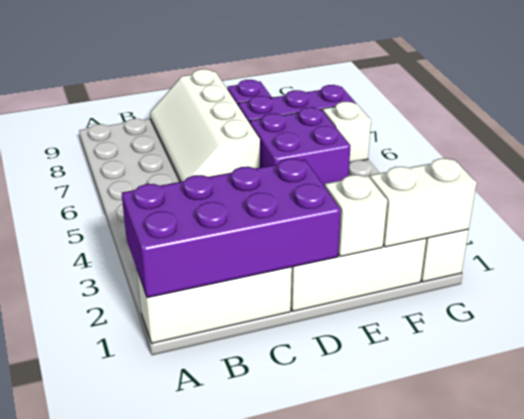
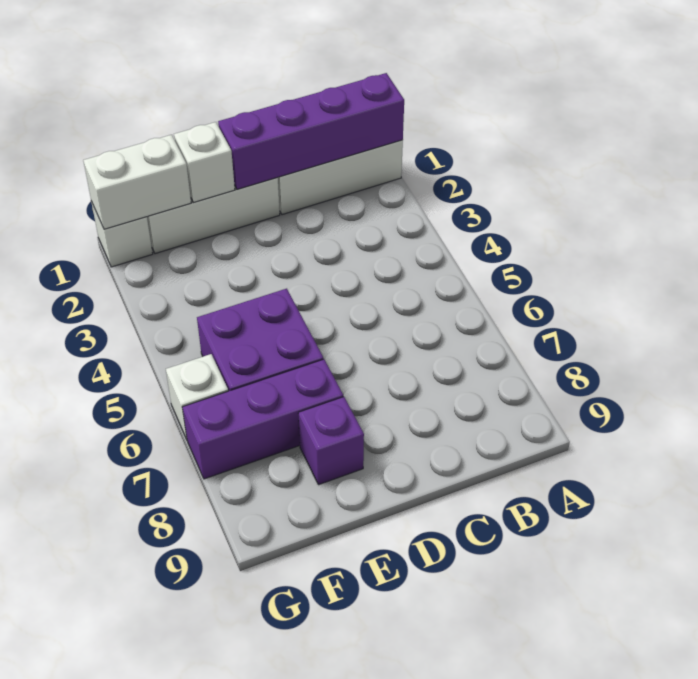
purple brick A1:D2 level 2 -> purple brick A1:D1 level 2
white slope C6:D9 level 1 top D -> none

